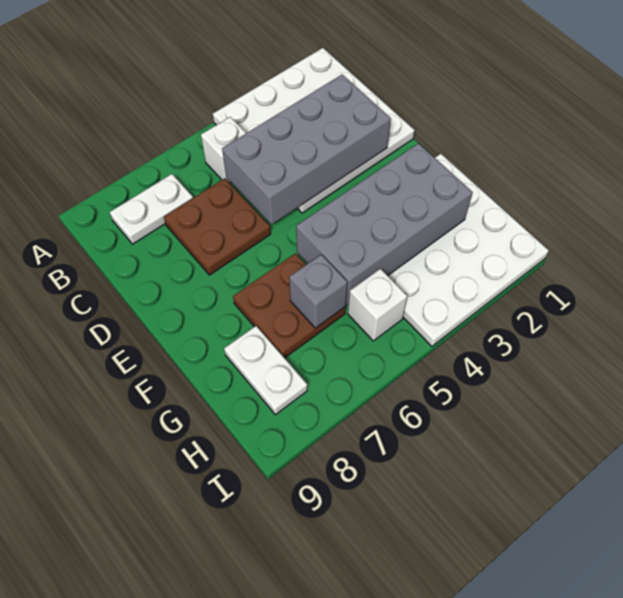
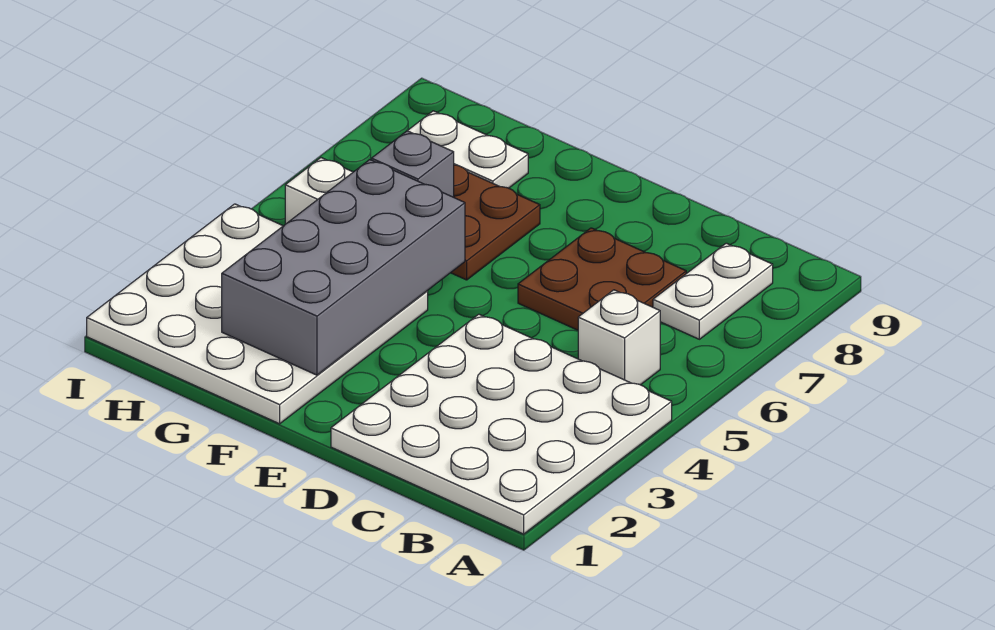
grey brick C2:D5 level 2 -> none

